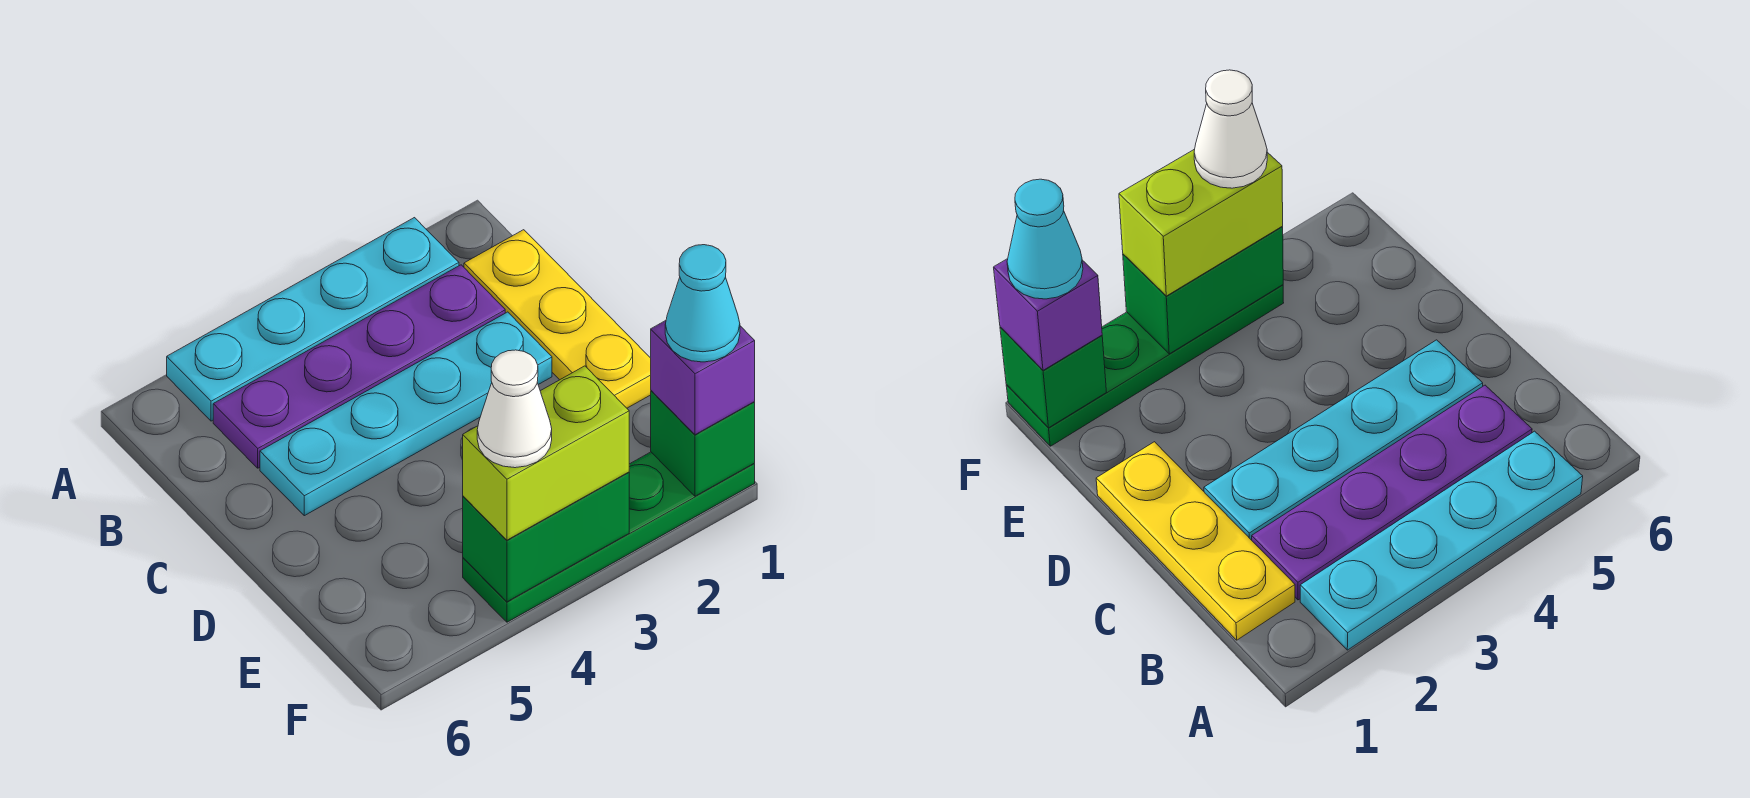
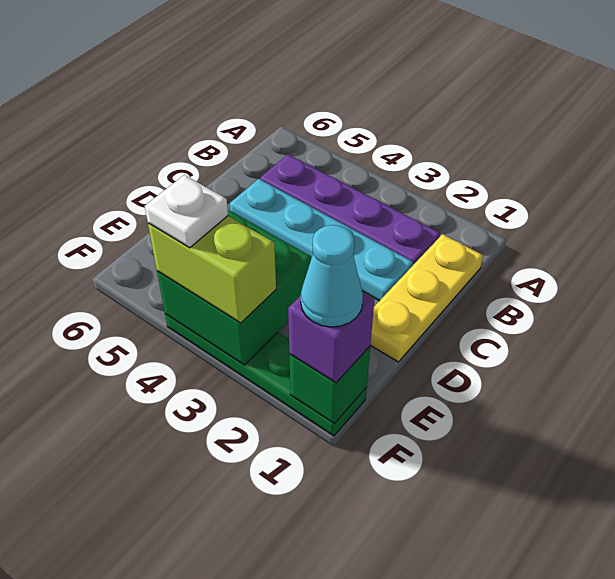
cyan plate A2:A5 level 1 -> none
green brick F3:F4 level 2 -> green brick E3:F4 level 2
white cone F4 level 4 -> white plate F4 level 4

